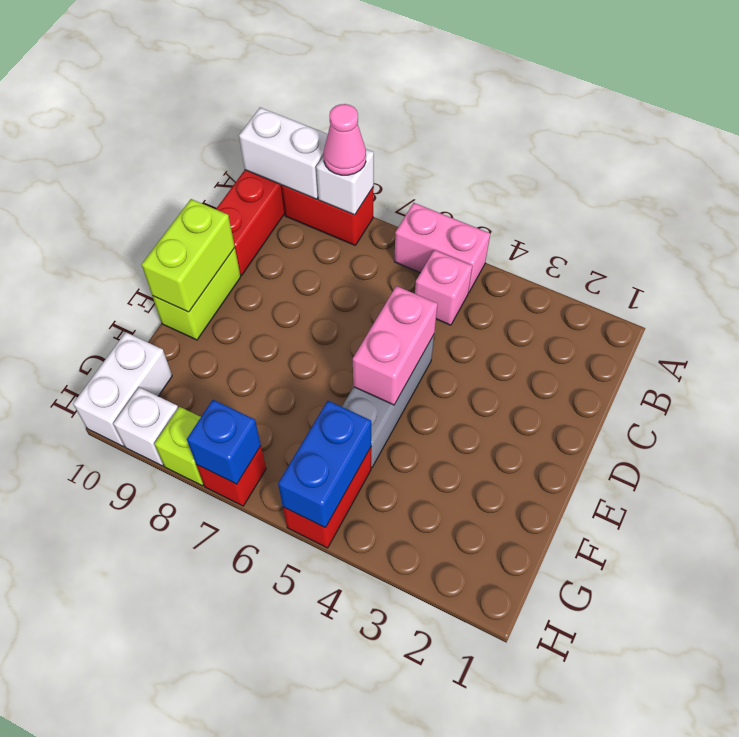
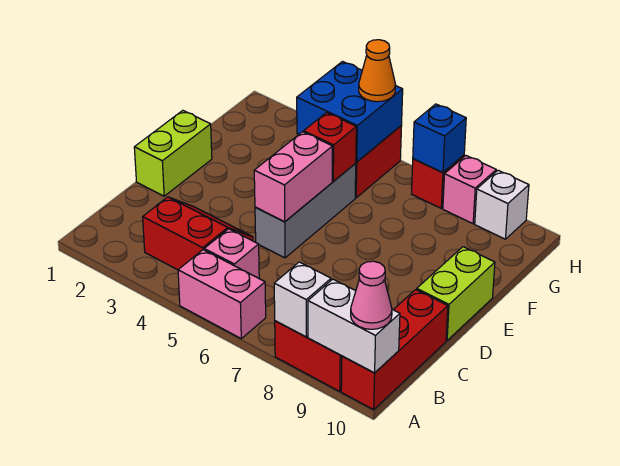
pink cone A8 level 3 -> pink cone A10 level 3
none -> red slope B3:C4 level 1 top B
lime brick D10:E10 level 2 -> lime brick D1:E1 level 1
none -> red brick F5 level 2
blue brick G5:H5 level 2 -> blue brick G4:H5 level 2
white brick G10:H10 level 1 -> none
none -> orange cone H5 level 3
lime brick H8 level 1 -> pink brick H8 level 1

